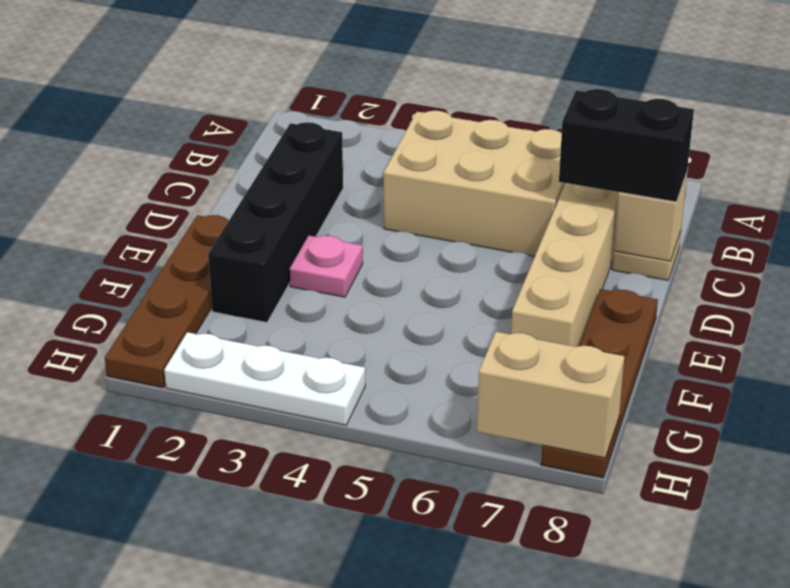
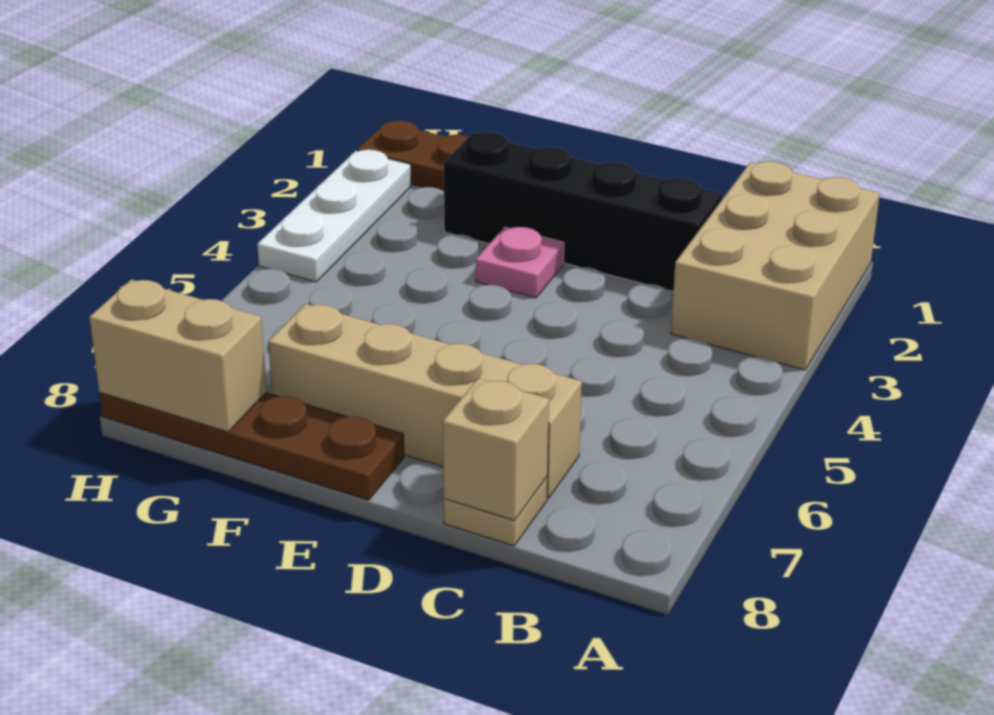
tan brick B4:C6 level 1 -> tan brick A1:B3 level 1
black brick C7:C8 level 3 -> none
tan brick H7:H8 level 2 -> tan brick G8:H8 level 2

